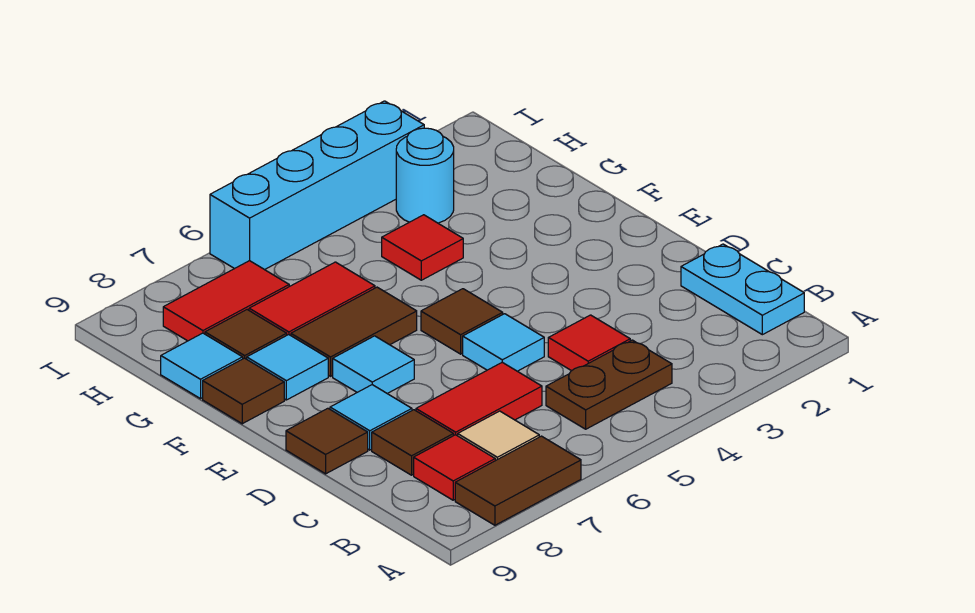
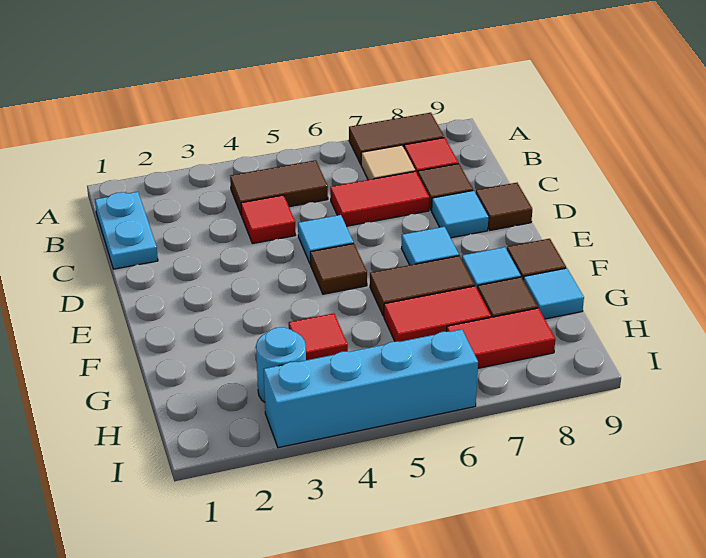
brown plate B4:B5 level 1 -> brown tile B4:B5 level 1

